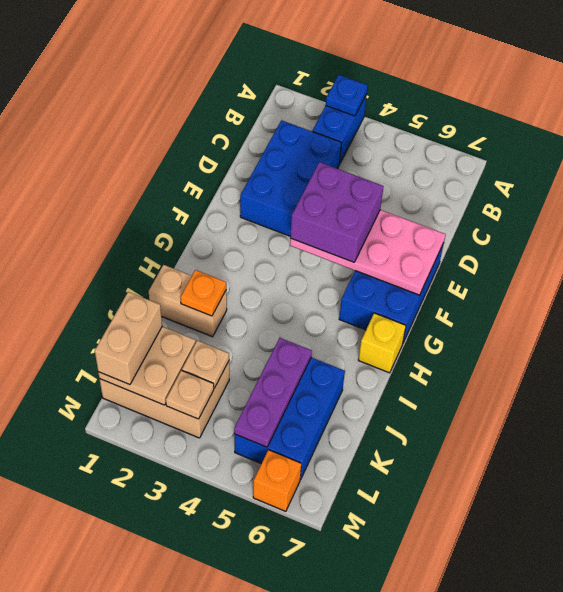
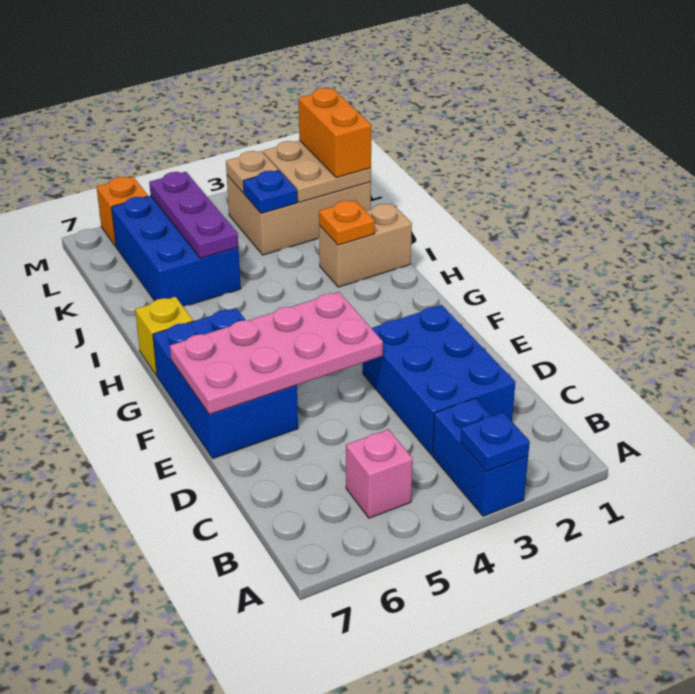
none -> pink brick B5 level 1
purple brick E4:F5 level 3 -> none
tan brick K1:L1 level 3 -> orange brick K1:L1 level 3
tan plate K3 level 2 -> blue plate K3 level 2

